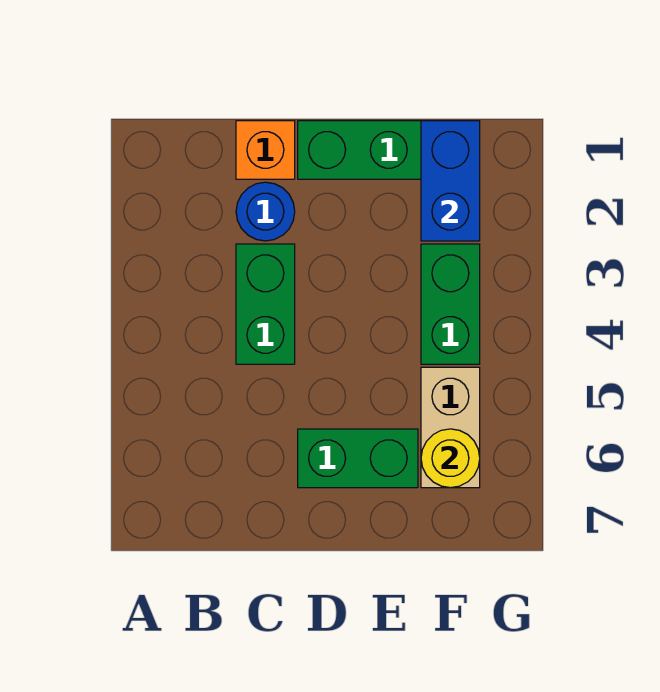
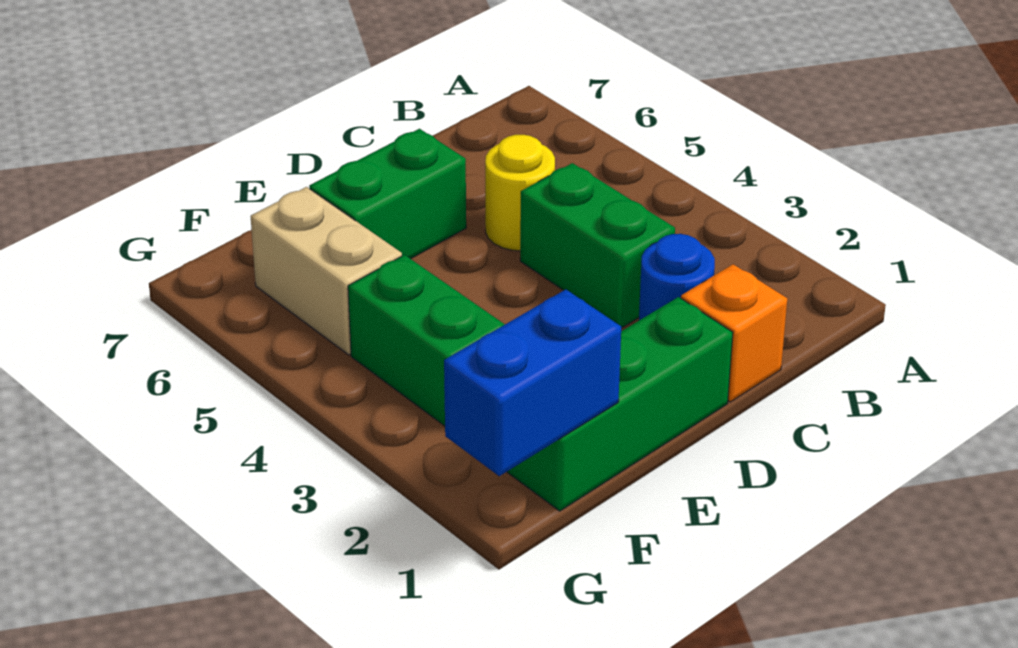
blue brick F1:F2 level 2 -> blue brick F1:G1 level 2
yellow round brick F6 level 2 -> yellow round brick C5 level 1

